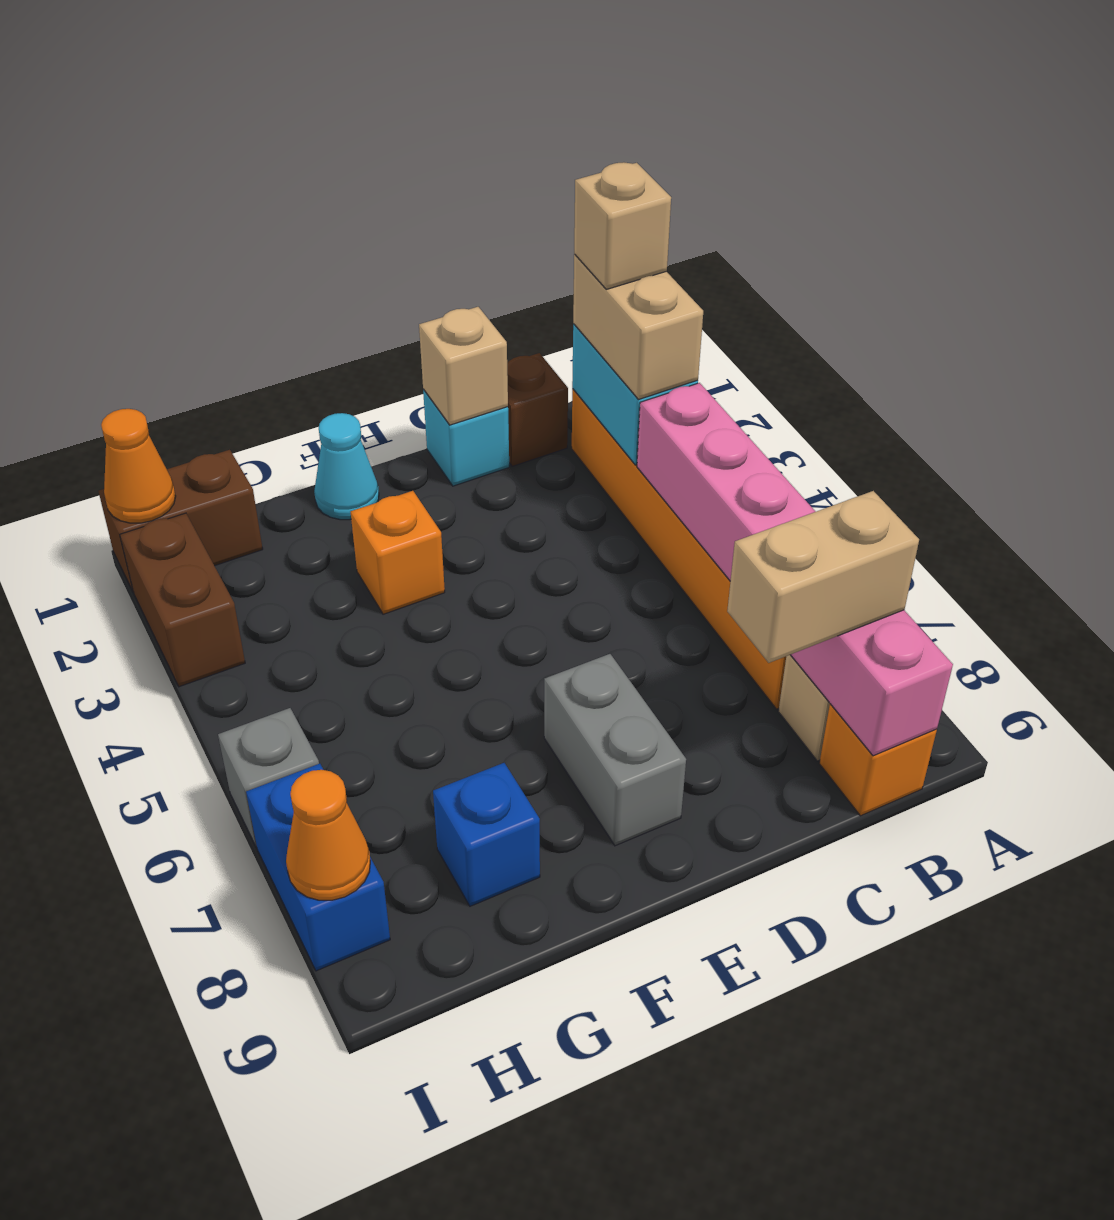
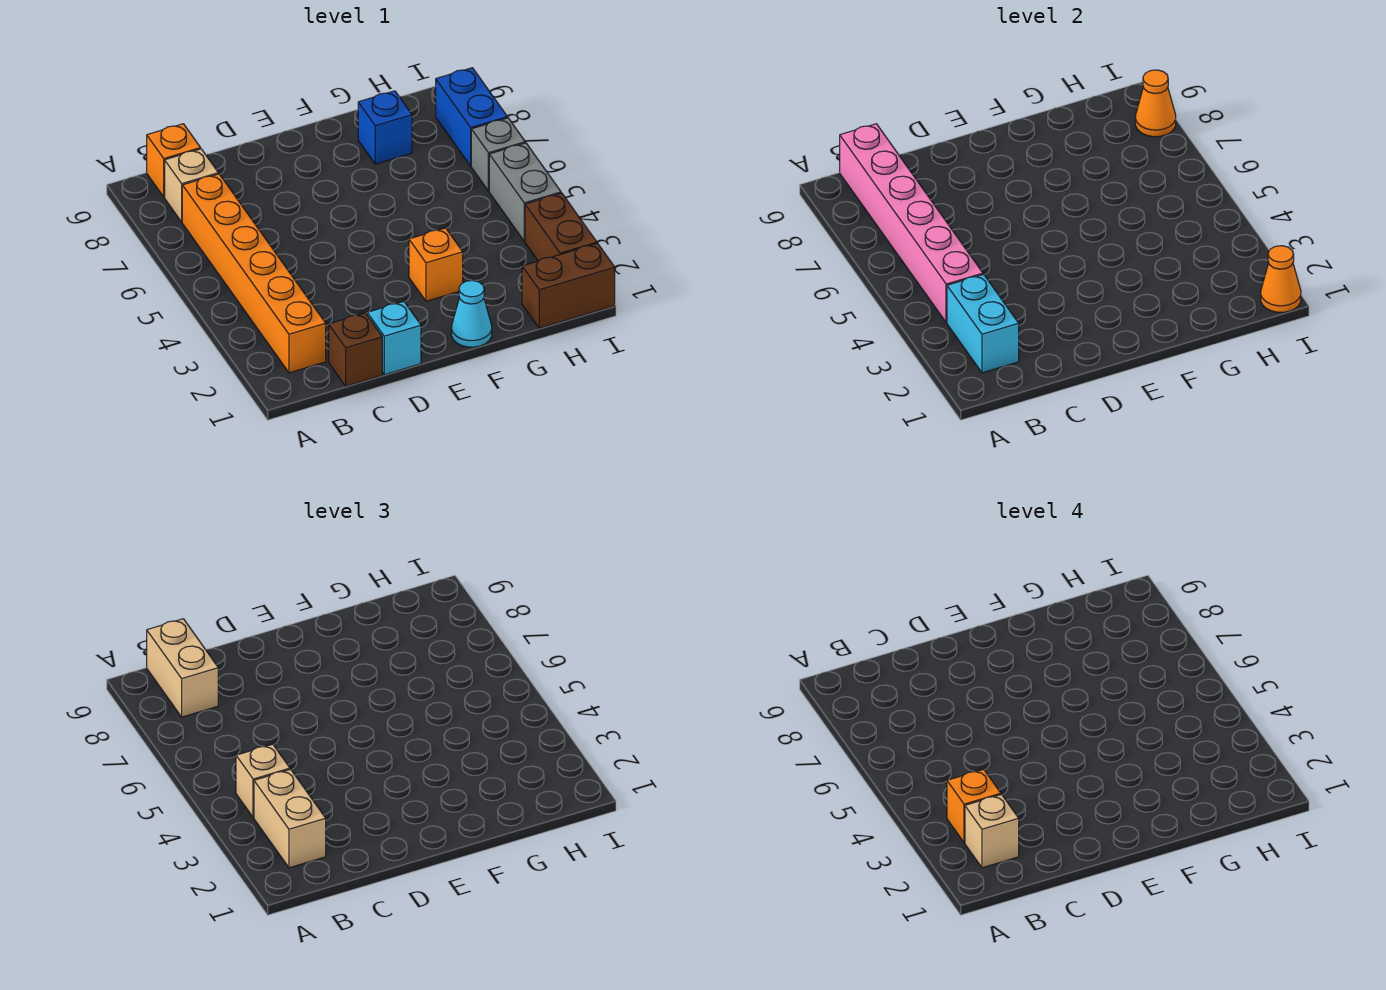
none -> orange brick B3 level 4
tan brick B8:C8 level 3 -> tan brick B8:B9 level 3
tan brick D1 level 2 -> tan brick B4 level 3
grey brick E7:E8 level 1 -> grey brick I4:I5 level 1

